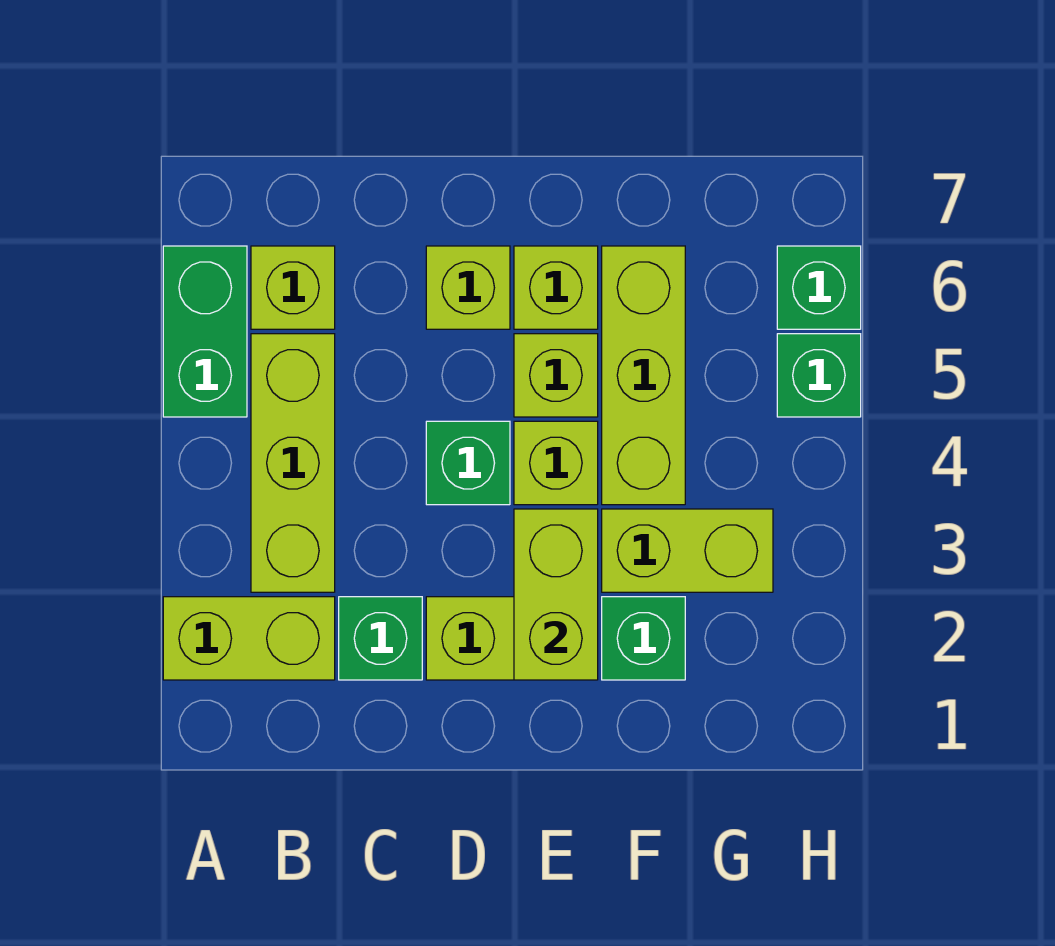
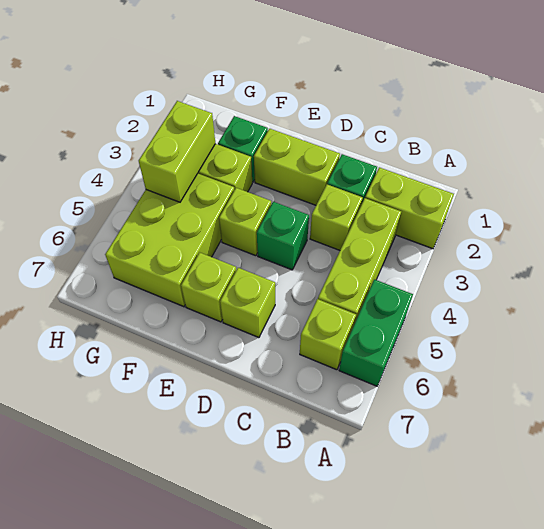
lime brick E2:E3 level 2 -> lime brick G3:G4 level 2
lime brick E5 level 1 -> lime brick C3 level 1
lime brick F4:F6 level 1 -> lime brick F4:G6 level 1
green brick H5 level 1 -> none
green brick H6 level 1 -> none

